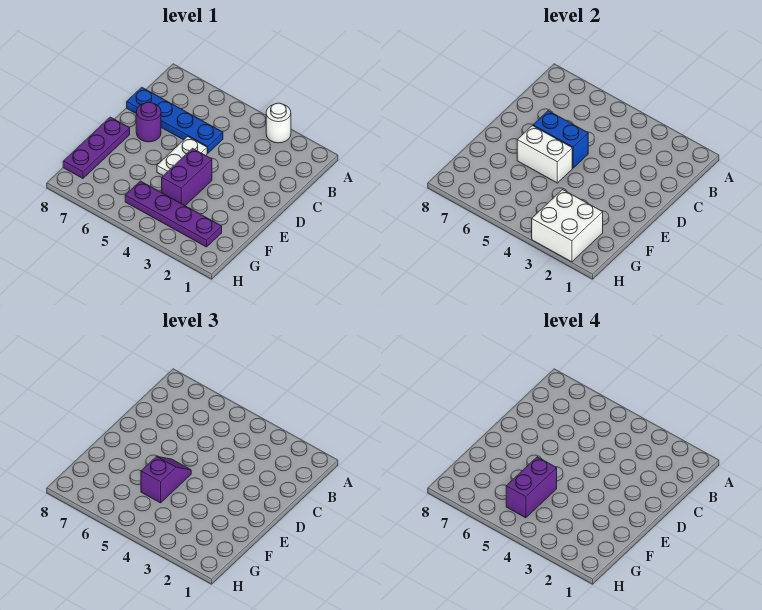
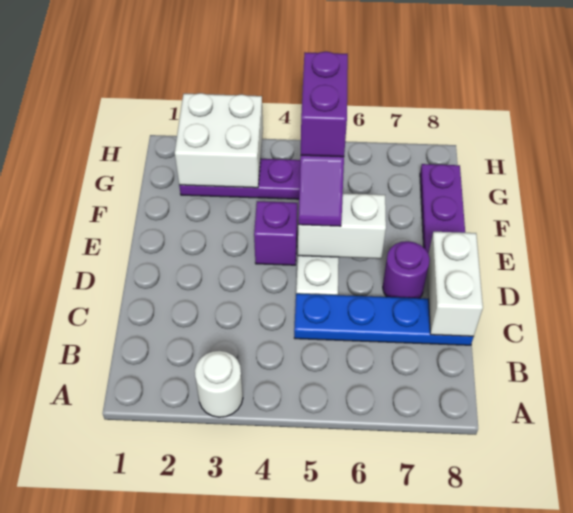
none -> white brick C8:D8 level 2
blue brick D5:D6 level 2 -> none
purple brick E4:F4 level 1 -> purple brick E4 level 1

